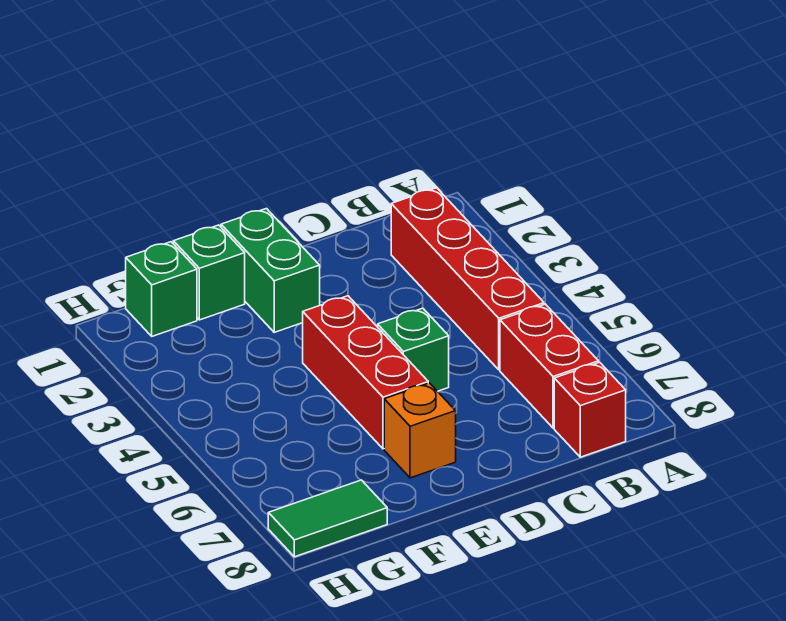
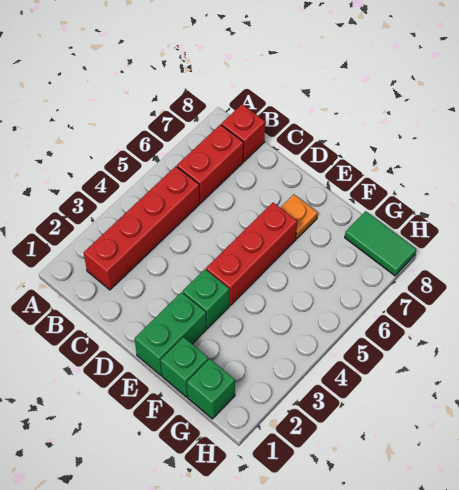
green brick D5 level 1 -> green brick E3 level 1
orange brick E7 level 1 -> orange plate E7 level 1

